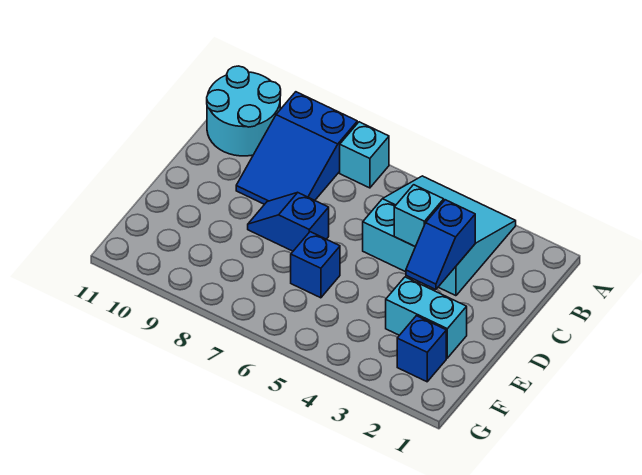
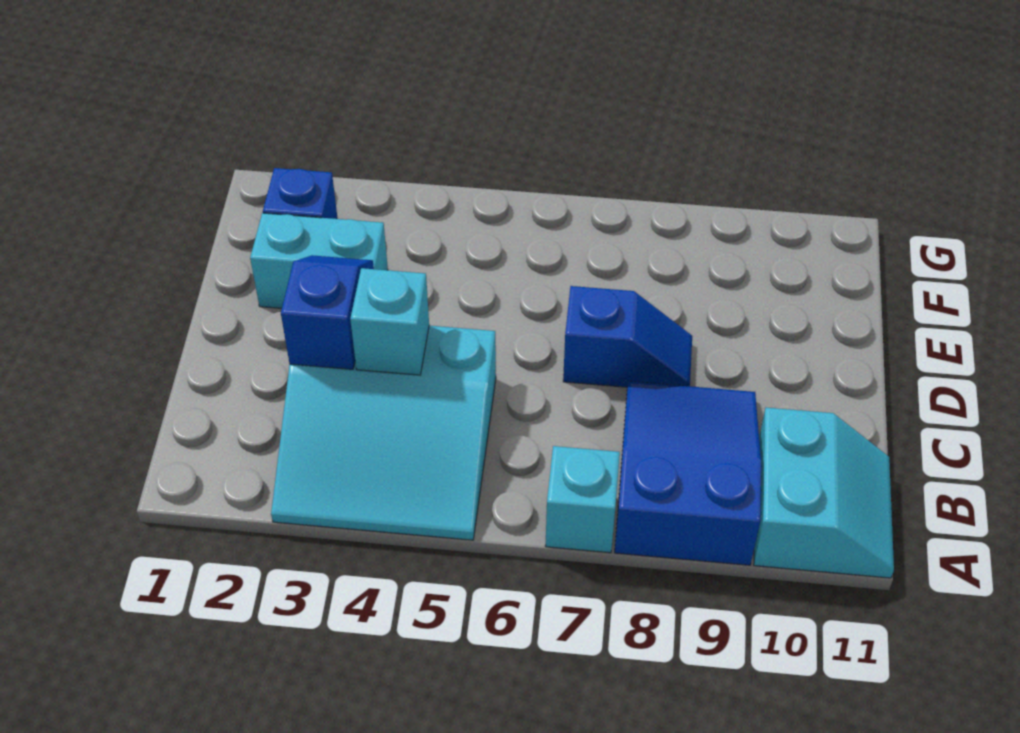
cyan round brick A10:B11 level 1 -> cyan slope A10:B11 level 1 top 10
blue brick E6 level 1 -> none

